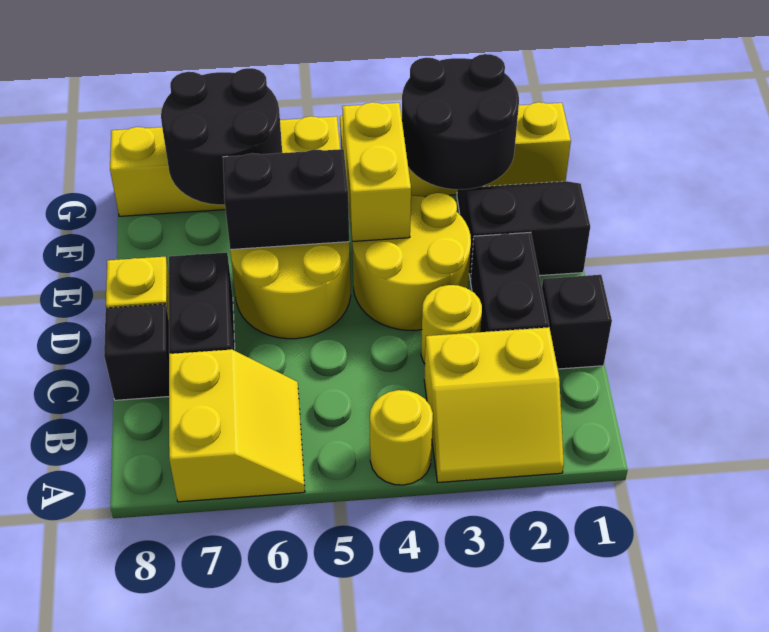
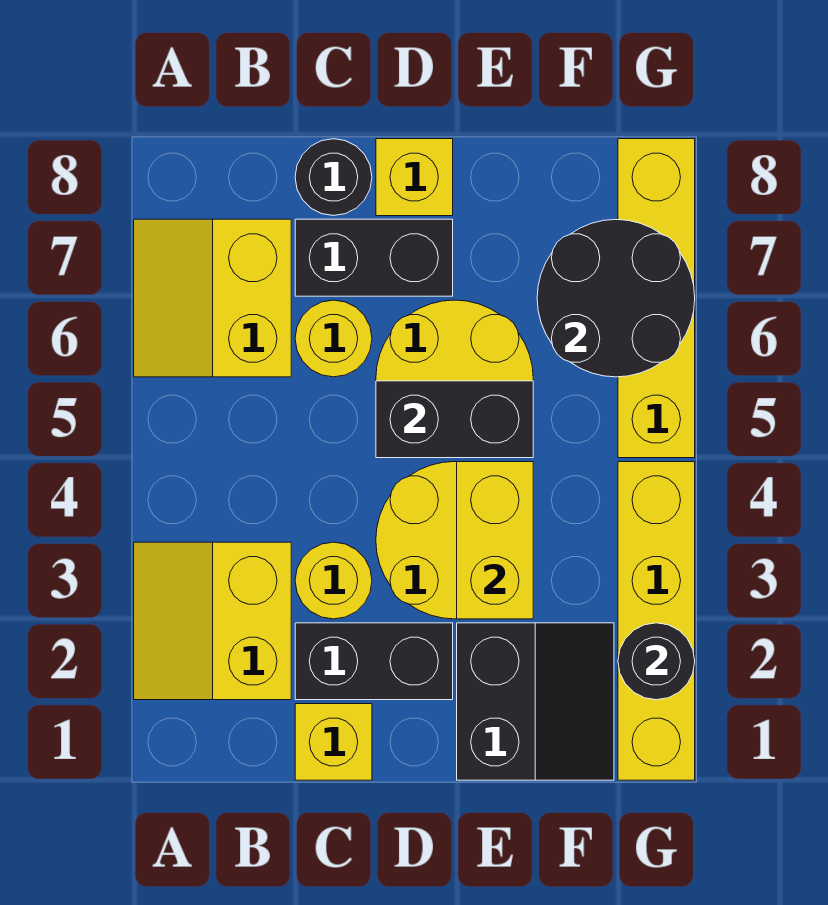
yellow round brick A4 level 1 -> yellow round brick C6 level 1
yellow slope A6:B7 level 1 top 7 -> yellow slope A6:B7 level 1 top B
black brick C1 level 1 -> yellow brick C1 level 1
black brick C8 level 1 -> black round brick C8 level 1
yellow brick E4:F4 level 2 -> yellow brick E3:E4 level 2
black brick E5:E6 level 2 -> black brick D5:E5 level 2
black round brick F2:G3 level 2 -> black round brick G2 level 2

